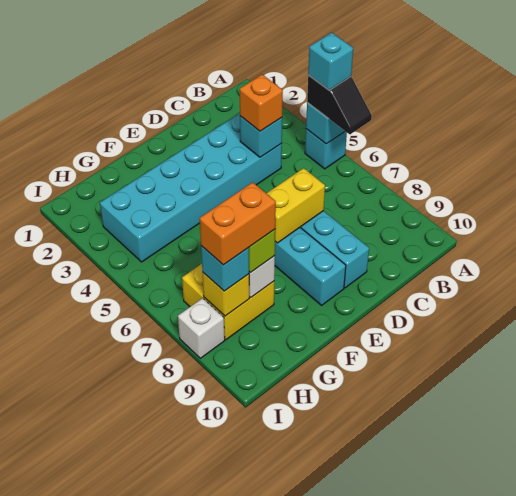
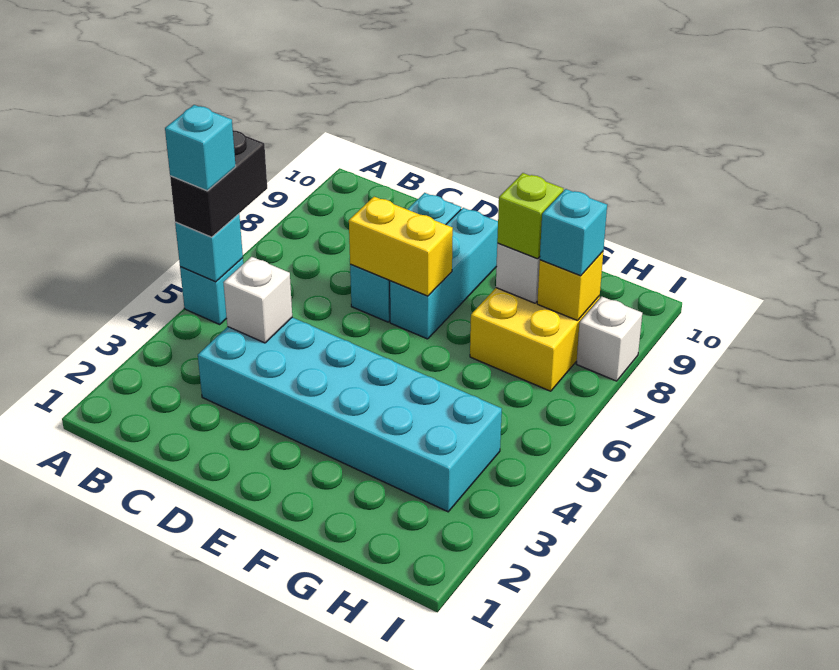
black slope A5:A6 level 3 top 5 -> black brick A5:A6 level 3
cyan brick C4 level 2 -> white brick C4 level 2
orange brick C4 level 3 -> none
orange brick G8:H8 level 4 -> none

